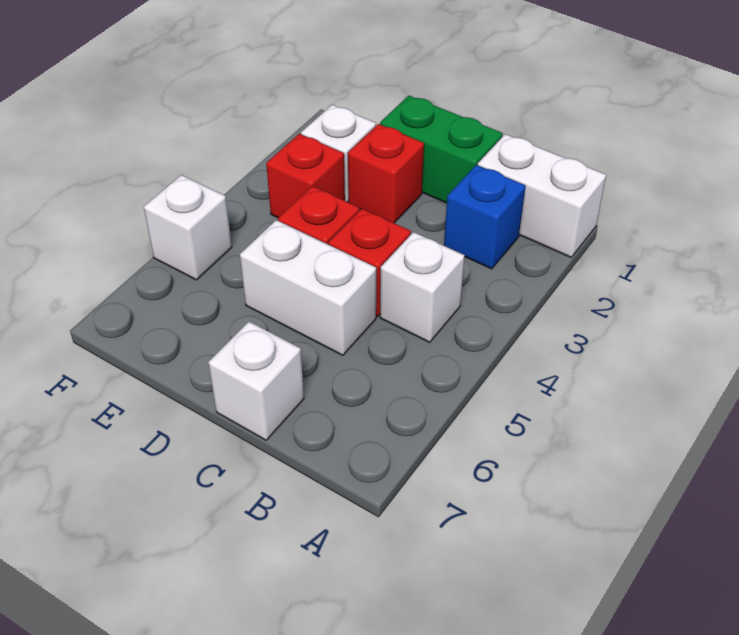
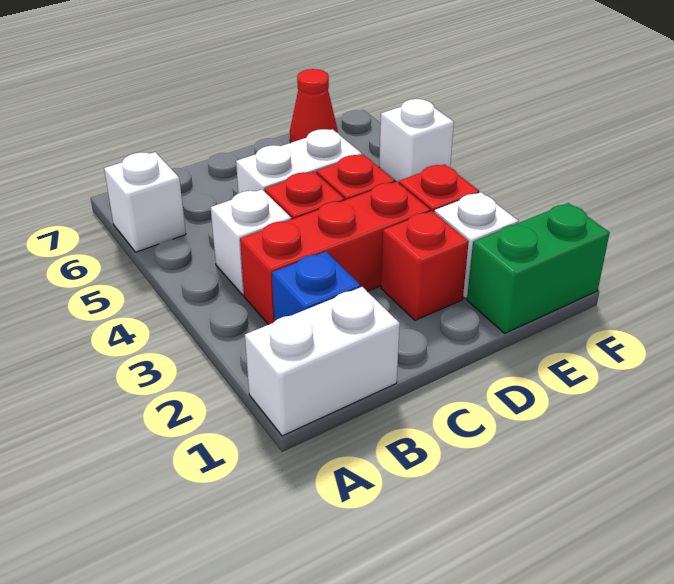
none -> red brick B3:D3 level 1
green brick C1:D1 level 1 -> green brick E1:F1 level 1
white brick C7 level 1 -> white brick A6 level 1
none -> red cone E7 level 1

